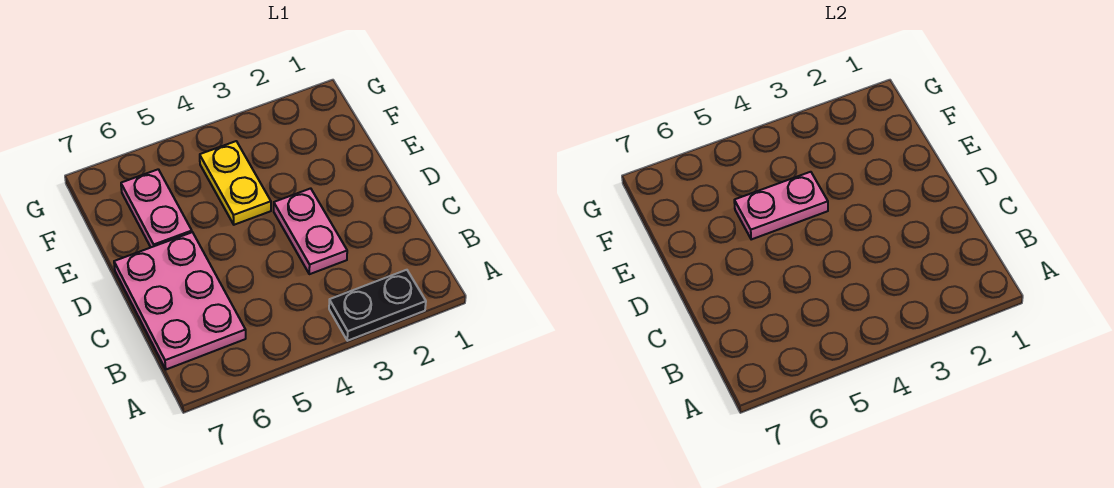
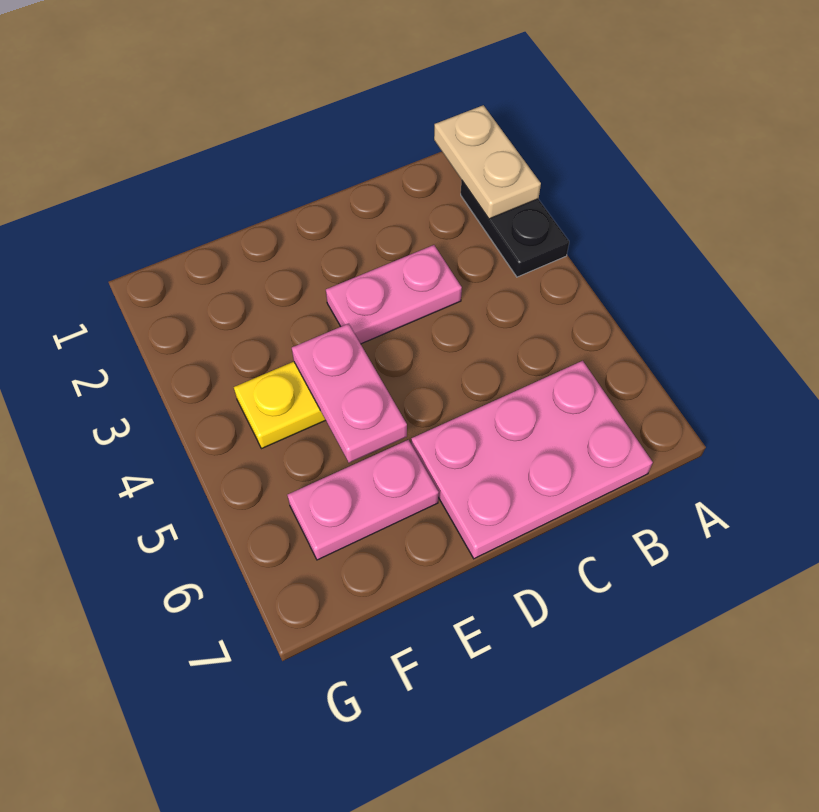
none -> tan plate A1:A2 level 2

